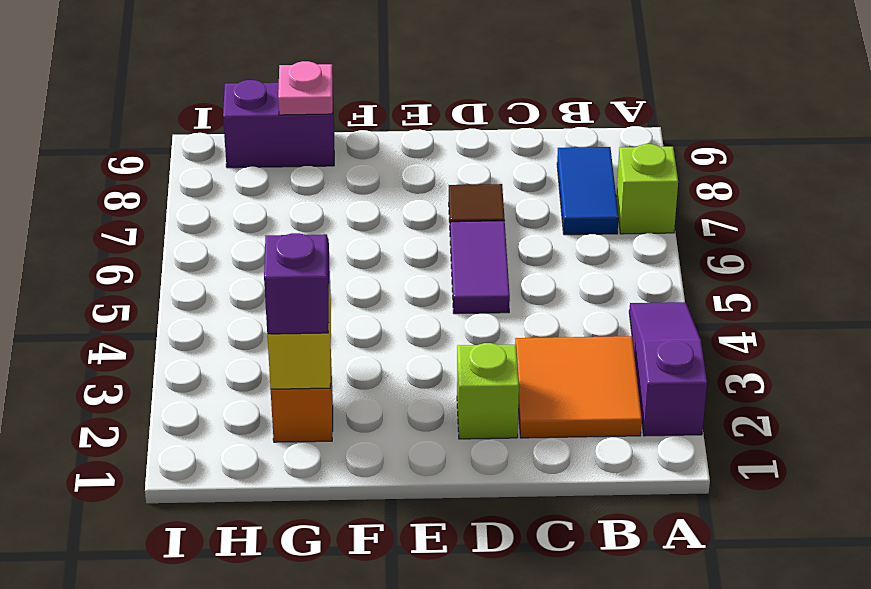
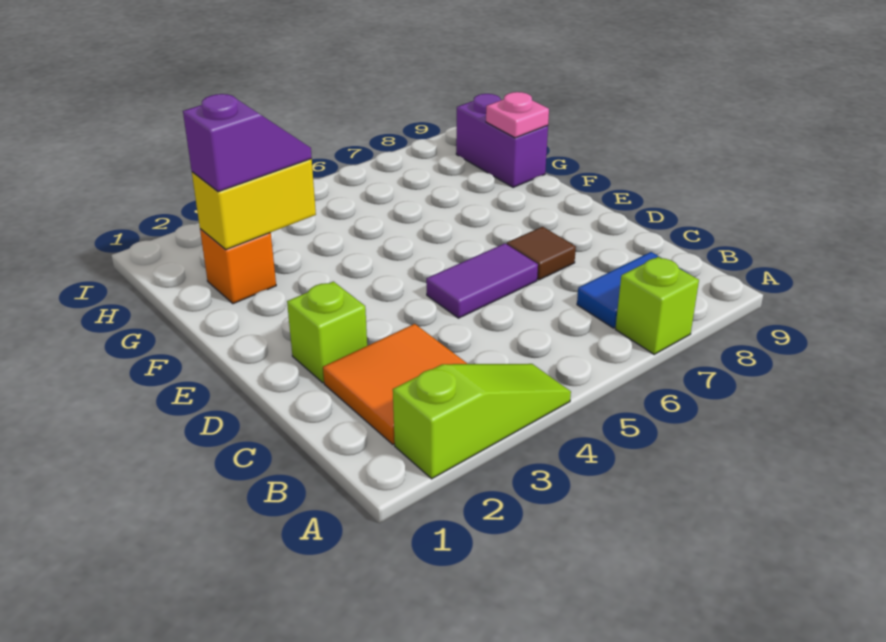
purple slope A2:A4 level 1 top 2 -> lime slope A2:A4 level 1 top 2

